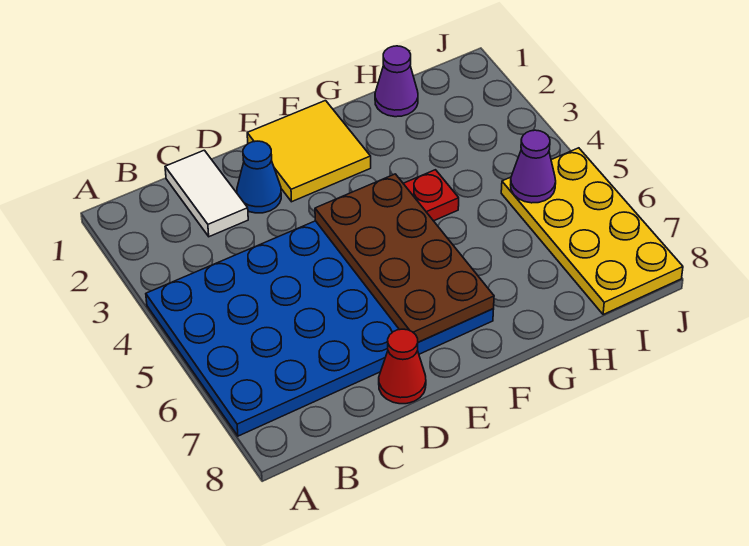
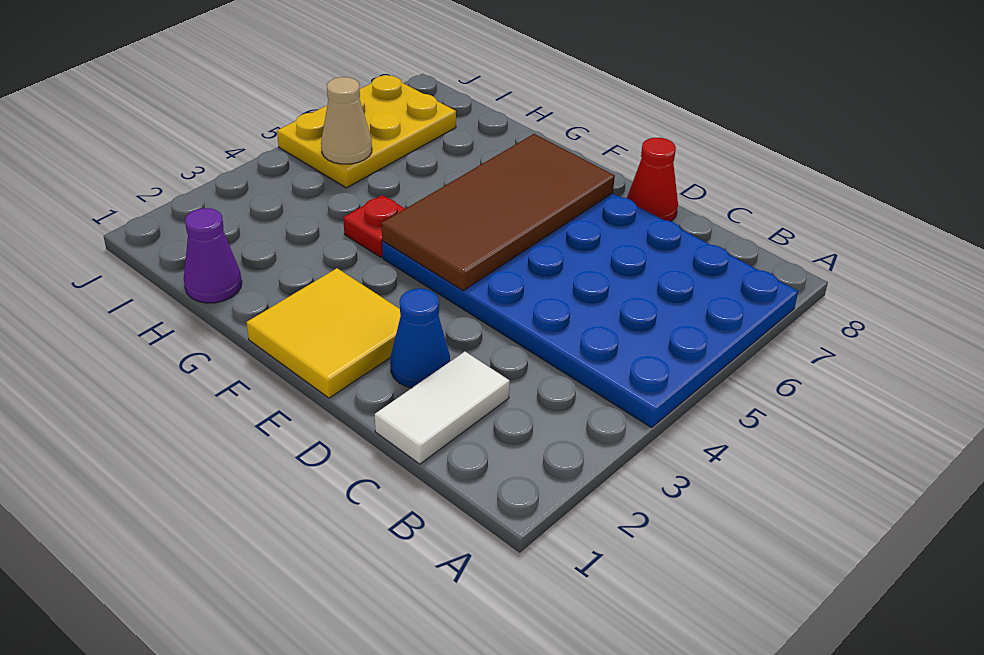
brown plate E4:F7 level 2 -> brown tile E4:F7 level 2
yellow plate I5:J8 level 1 -> yellow plate I5:J7 level 1
purple cone I5 level 2 -> tan cone I5 level 2

